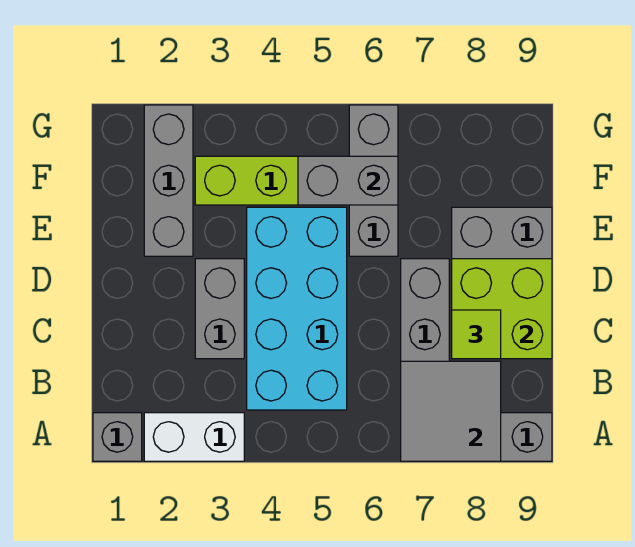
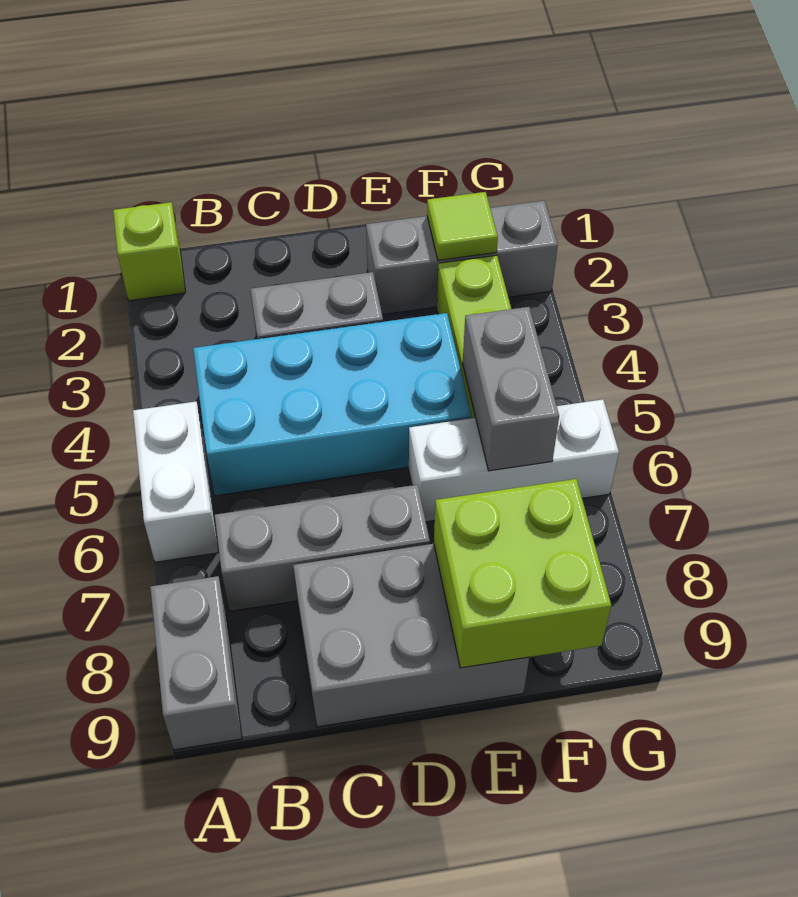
grey brick A1 level 1 -> lime brick A1 level 1
white brick A2:A3 level 1 -> white brick A5:A6 level 1
grey tile A7:B8 level 2 -> none
lime brick C8:D9 level 2 -> lime brick E8:F9 level 2
lime tile C8 level 3 -> lime tile F2 level 2
grey brick E6:G6 level 1 -> white brick E6:G6 level 1

